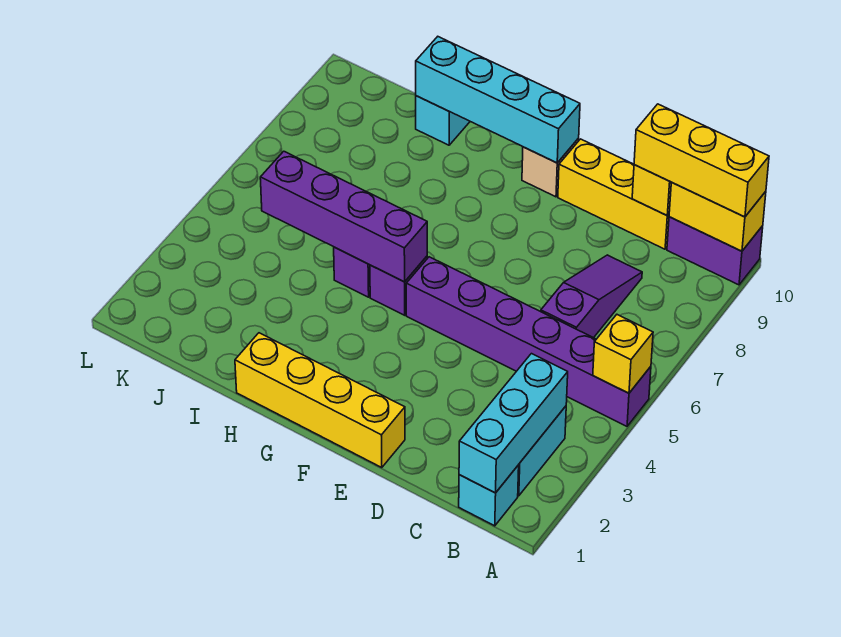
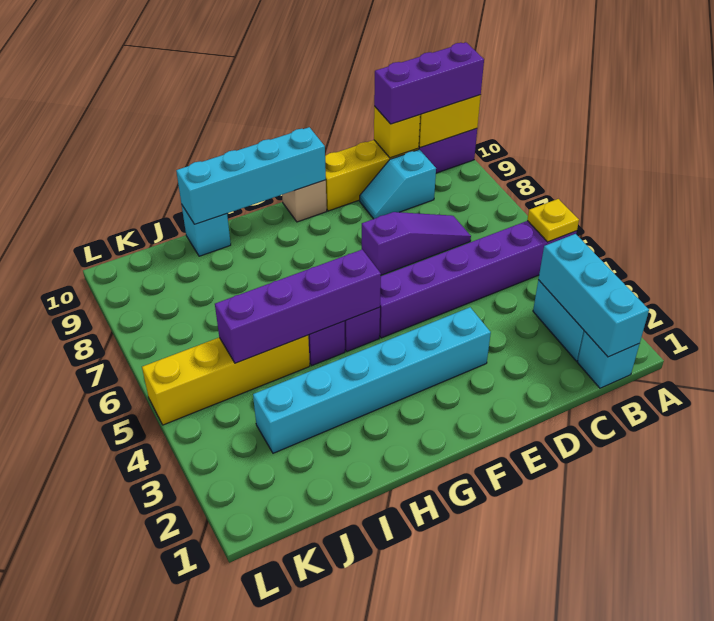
yellow brick A5 level 2 -> yellow plate A5 level 2
yellow brick A10:C10 level 3 -> purple brick A10:C10 level 3
purple slope C6:C8 level 1 top 6 -> purple slope C7:E7 level 1 top E
none -> cyan slope C9:D9 level 1 top C
yellow brick E1:H1 level 1 -> yellow brick I5:L5 level 1
none -> cyan brick E3:J3 level 1

